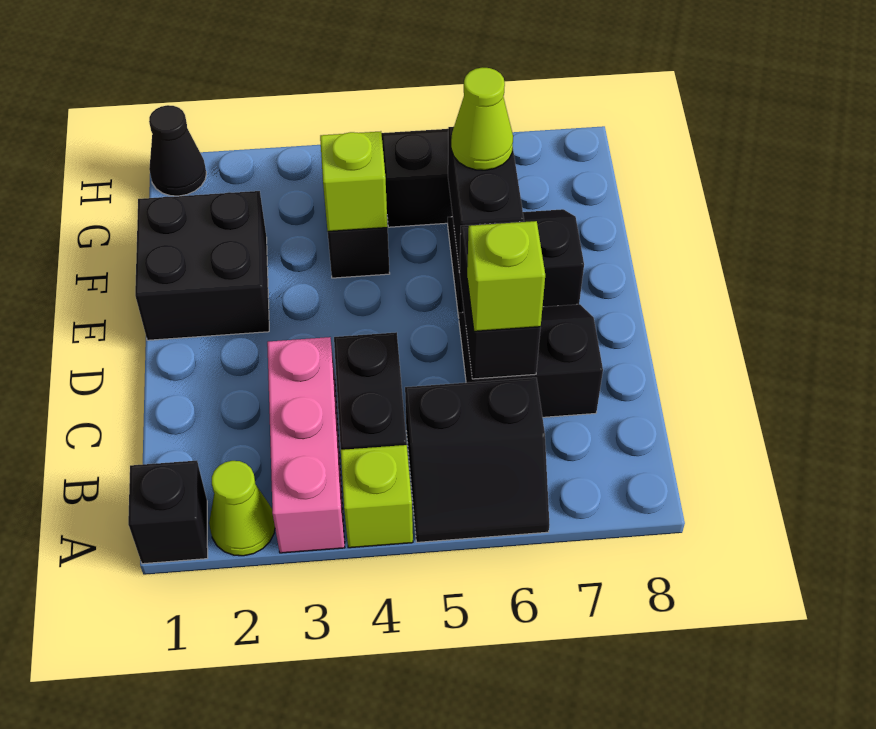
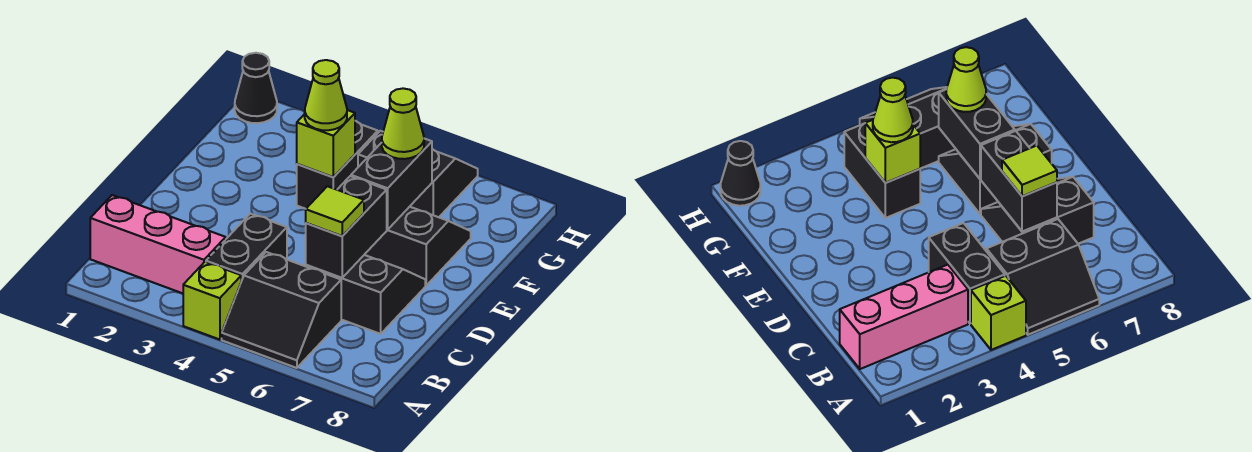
black brick A1 level 1 -> none
lime cone A2 level 1 -> lime cone F4 level 3
pink brick A3:C3 level 1 -> pink brick B1:B3 level 1
lime brick C6 level 3 -> lime tile C6 level 3
black brick E1:F2 level 1 -> none

